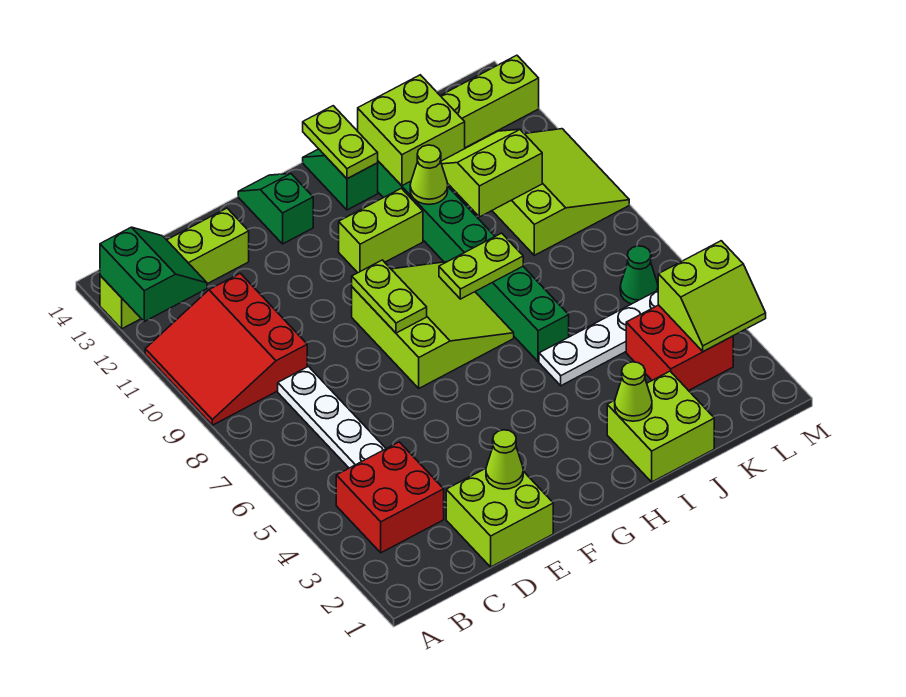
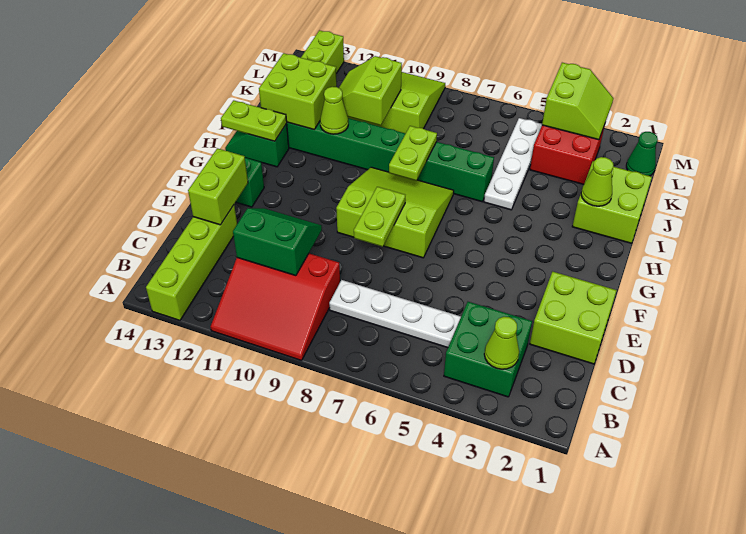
green slope A12:B13 level 2 top A -> green slope C10:D11 level 2 top C
red brick B3:C4 level 1 -> green brick B3:C4 level 1
lime cone E2 level 2 -> lime cone B3 level 2
lime plate F8:F9 level 2 -> lime plate E8:F8 level 2
lime brick G11:H11 level 1 -> lime brick D13:E13 level 2
green cone L6 level 1 -> green cone L1 level 1

